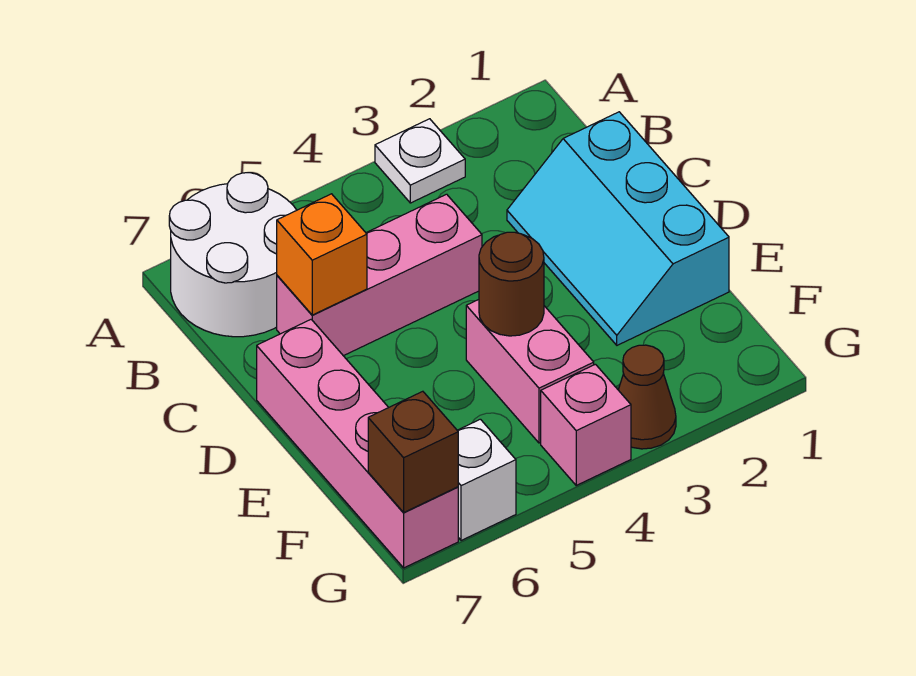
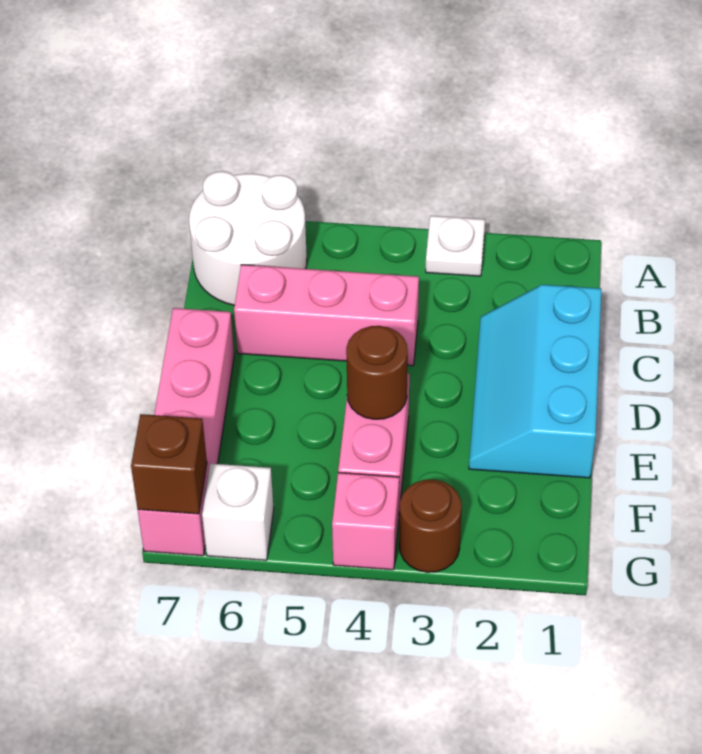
orange brick C6 level 2 -> none
brown cone G3 level 1 -> brown round brick G3 level 1

